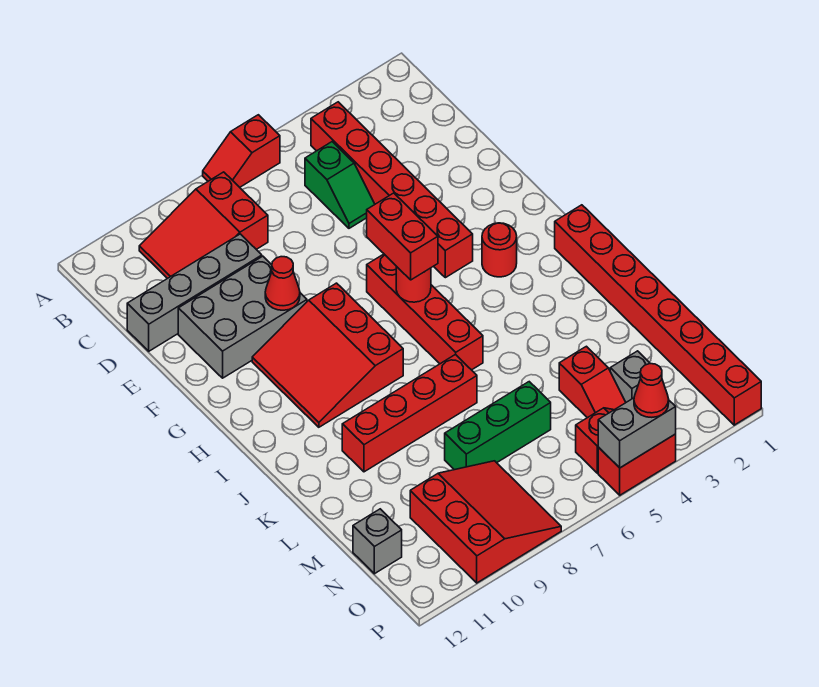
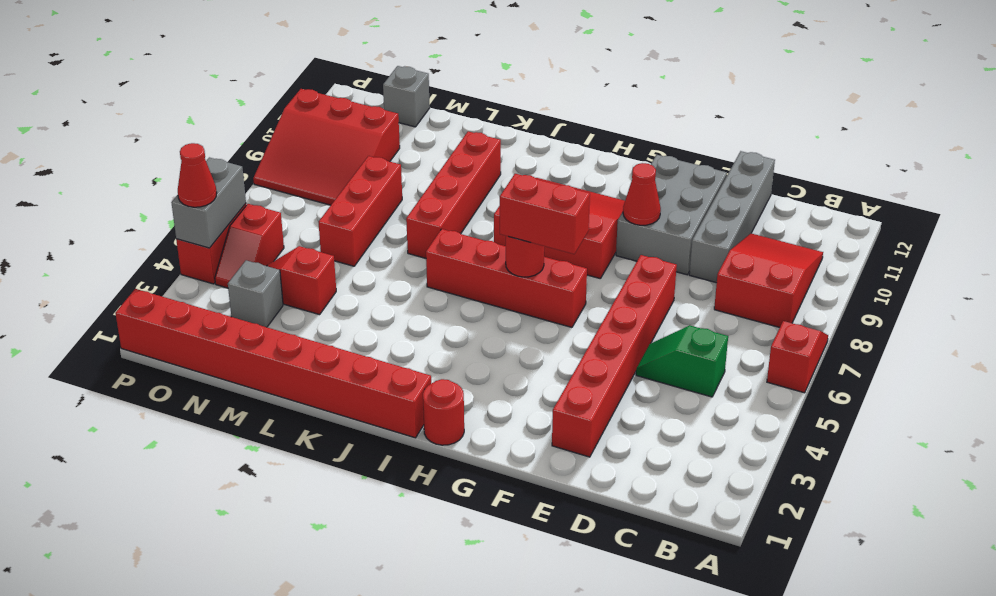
red brick B4:G4 level 1 -> red brick E2:E7 level 1
red round brick H3 level 1 -> red round brick H1 level 1
green brick M6:M8 level 1 -> red brick M6:M8 level 1

